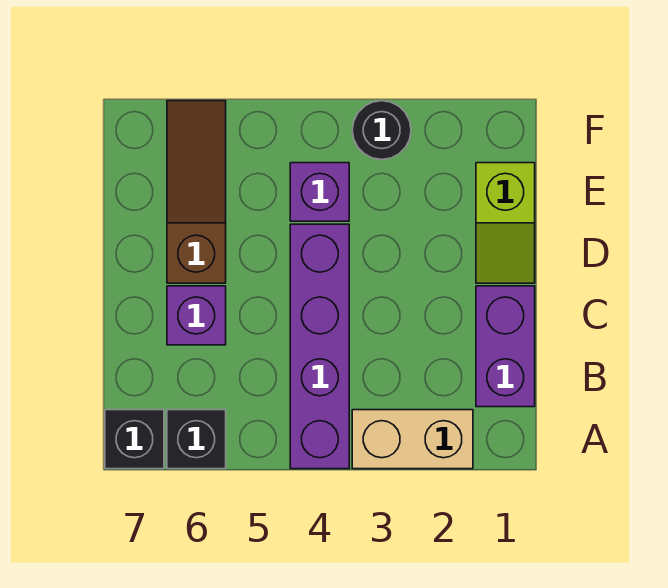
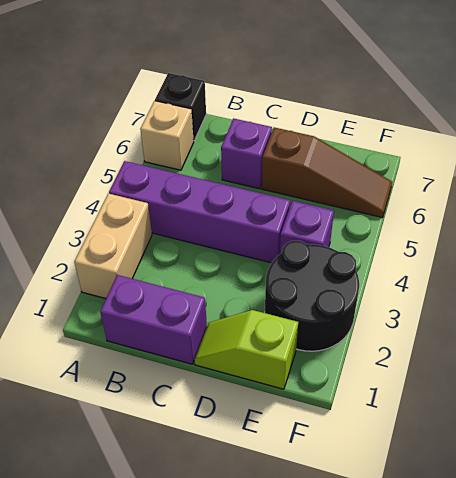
black brick A6 level 1 -> tan brick A6 level 1
black round brick F3 level 1 -> black round brick E2:F3 level 1

